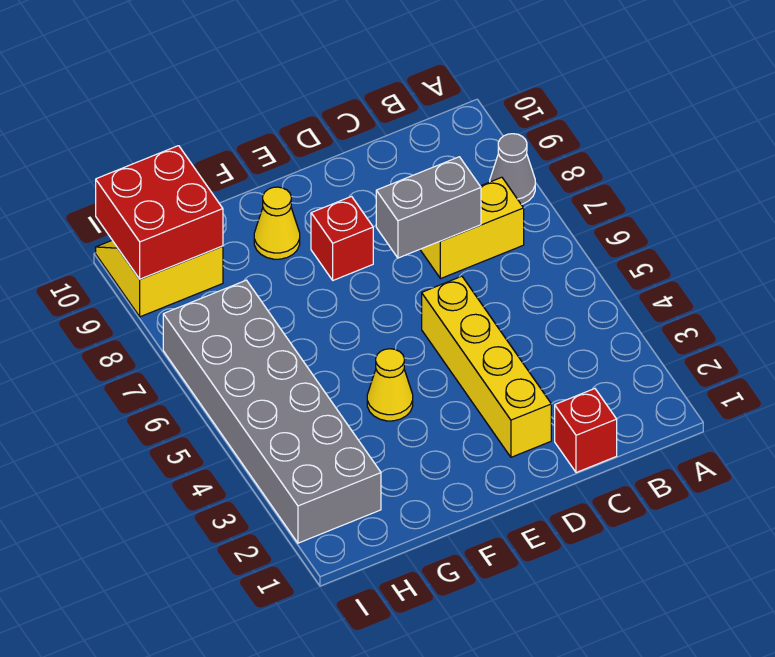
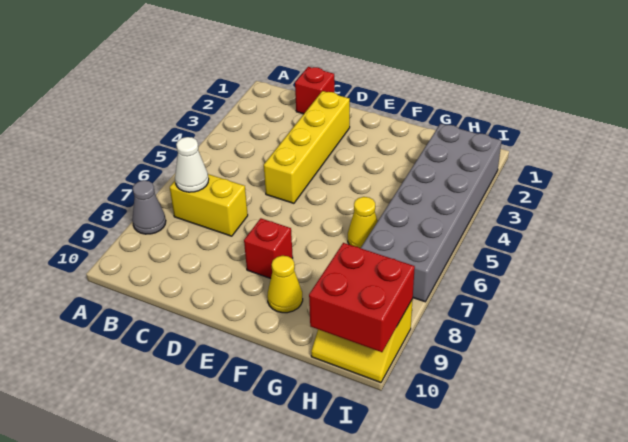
none -> white cone B7 level 2
grey brick C7:D7 level 2 -> none
yellow cone F4 level 1 -> yellow cone G6 level 1

